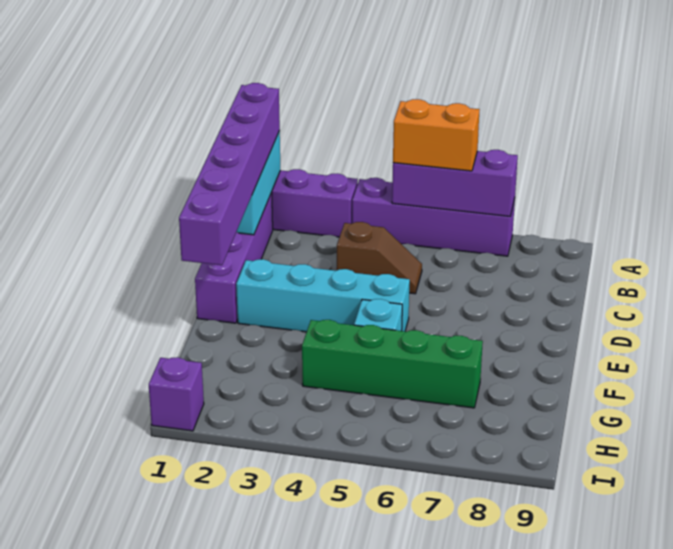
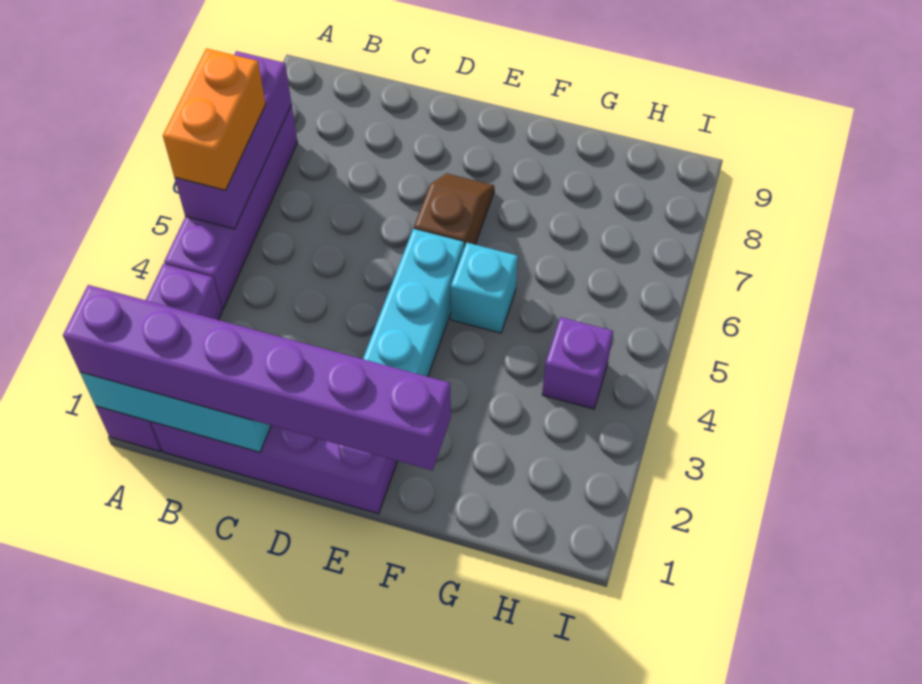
brown slope C4:C5 level 1 top 4 -> brown slope E6:E7 level 1 top 6
green brick G4:G7 level 1 -> none
purple brick I1 level 1 -> purple brick H4 level 1

